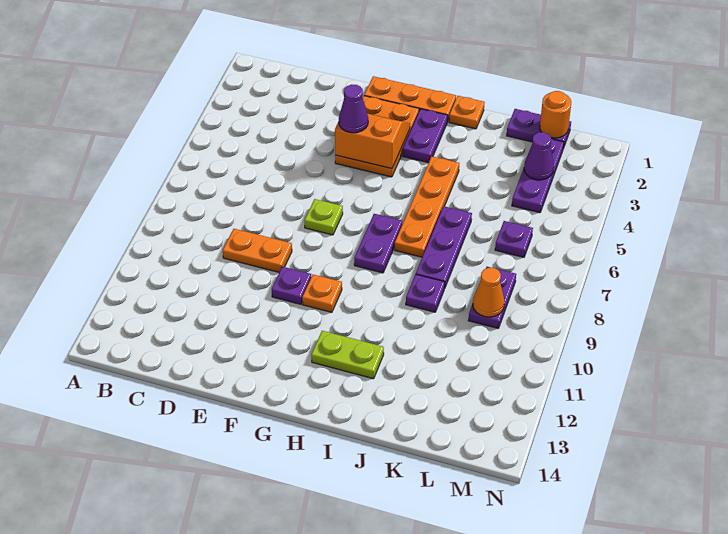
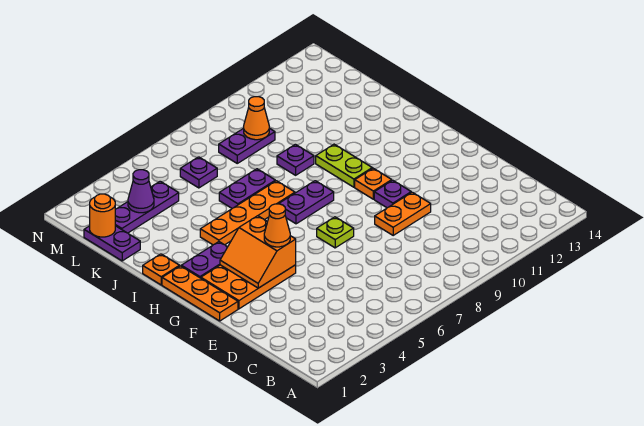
orange plate D9:E9 level 1 -> orange plate E9:E10 level 1
purple cone F4 level 3 -> orange cone F4 level 3
lime plate H12:I12 level 1 -> lime plate H10:I10 level 1
purple plate J6:J8 level 1 -> purple plate J6:J7 level 1

